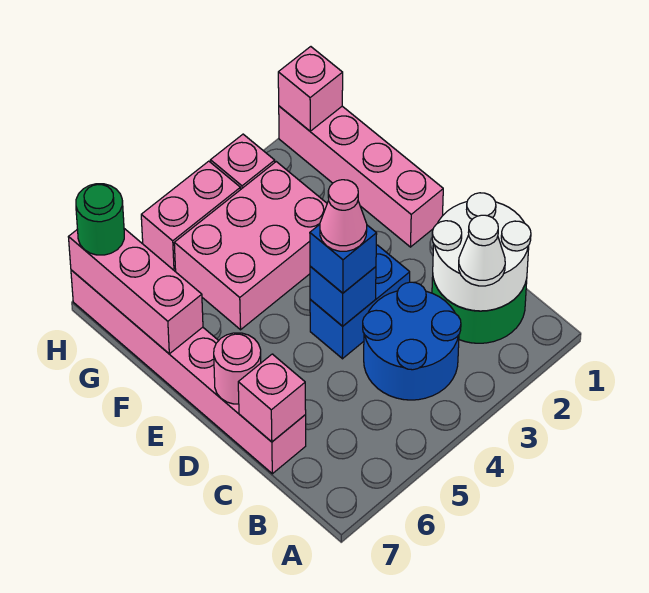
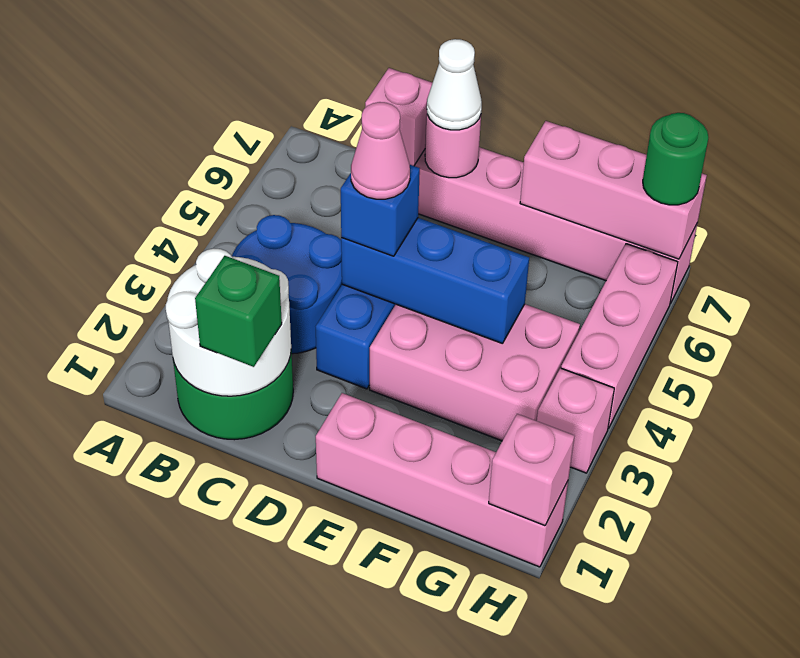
white cone B2 level 3 -> white cone D7 level 3
none -> green brick C1 level 3
blue brick D4 level 2 -> blue brick D4:F4 level 2
pink brick F3:G5 level 1 -> pink brick E3:G4 level 1
pink brick H4:H5 level 1 -> pink brick H4:H6 level 1

